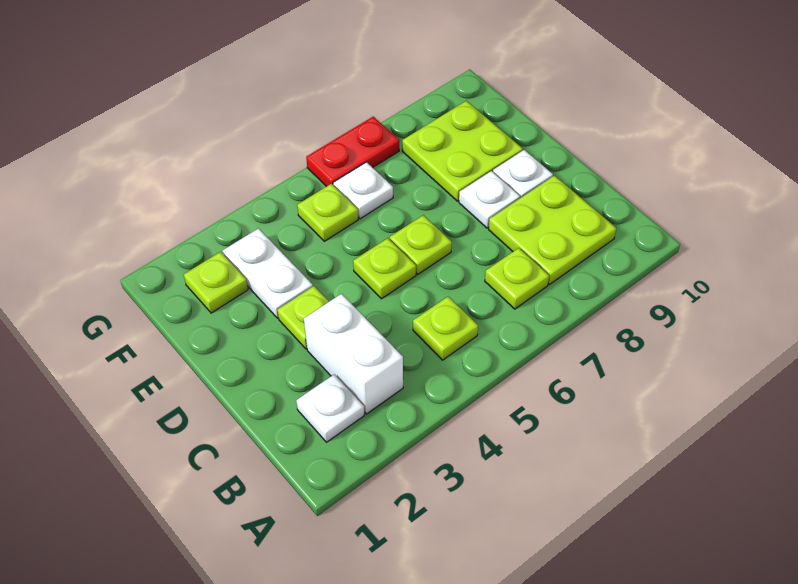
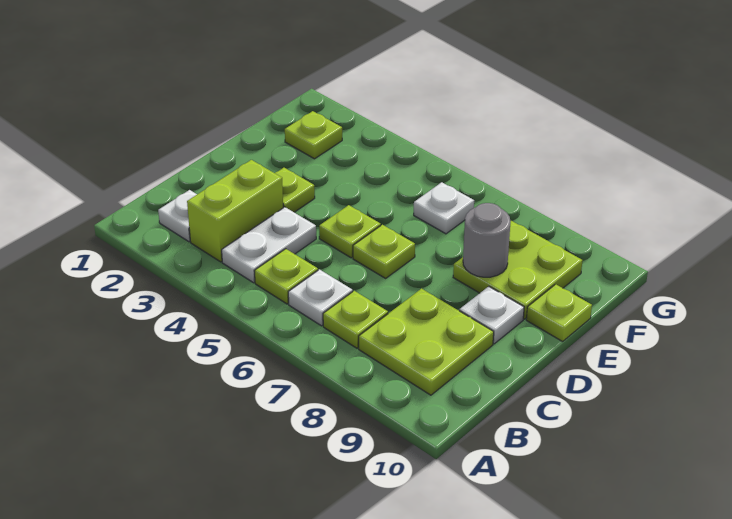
white brick B3:C3 level 1 -> lime brick B3:C3 level 1
white plate D8 level 1 -> white plate B6 level 1
white plate E3:F3 level 1 -> white plate B4:C4 level 1
none -> grey round brick E8 level 2
lime plate F5 level 1 -> lime plate E10 level 1
red plate G6:G7 level 1 -> none

